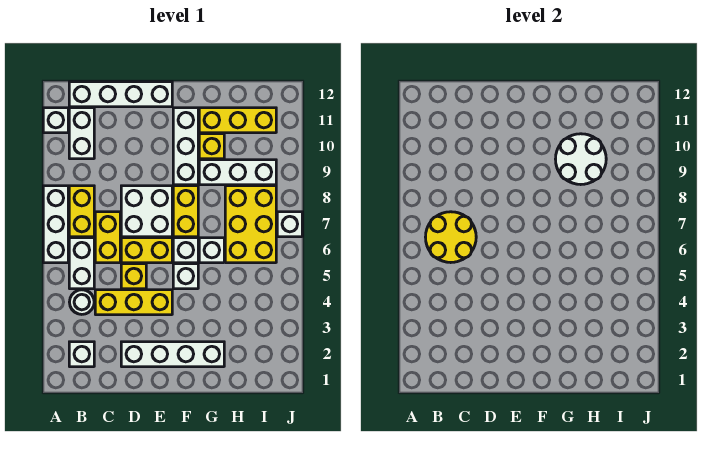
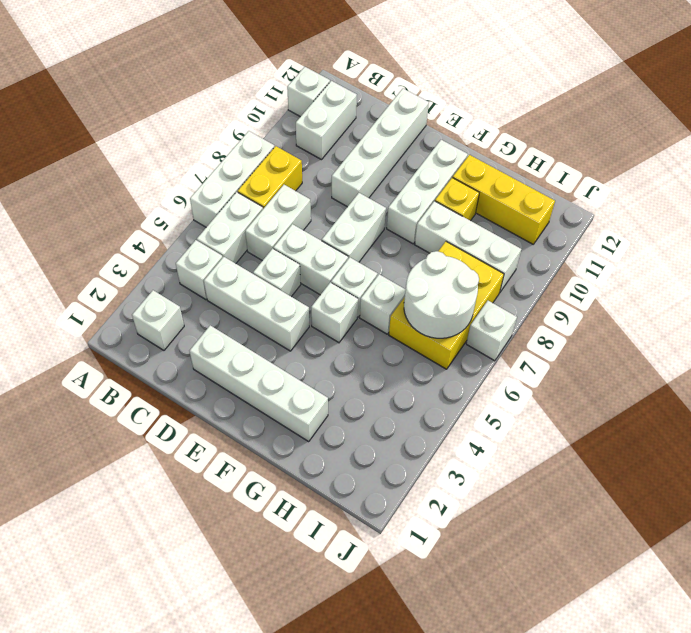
white round brick B4 level 1 -> white brick B4 level 1
yellow round brick B6:C7 level 2 -> none
white brick B12:E12 level 1 -> white brick D9:D12 level 1
yellow brick C4:E4 level 1 -> white brick C4:E4 level 1
yellow brick C6:C7 level 1 -> white brick C6:C7 level 1
yellow brick D5 level 1 -> white brick D5 level 1
yellow brick D6:E6 level 1 -> white brick D6:E6 level 1
white brick D7:E8 level 1 -> white brick E7:E8 level 1
yellow brick F7:F8 level 1 -> none
white round brick G9:H10 level 2 -> white round brick H6:I7 level 2

